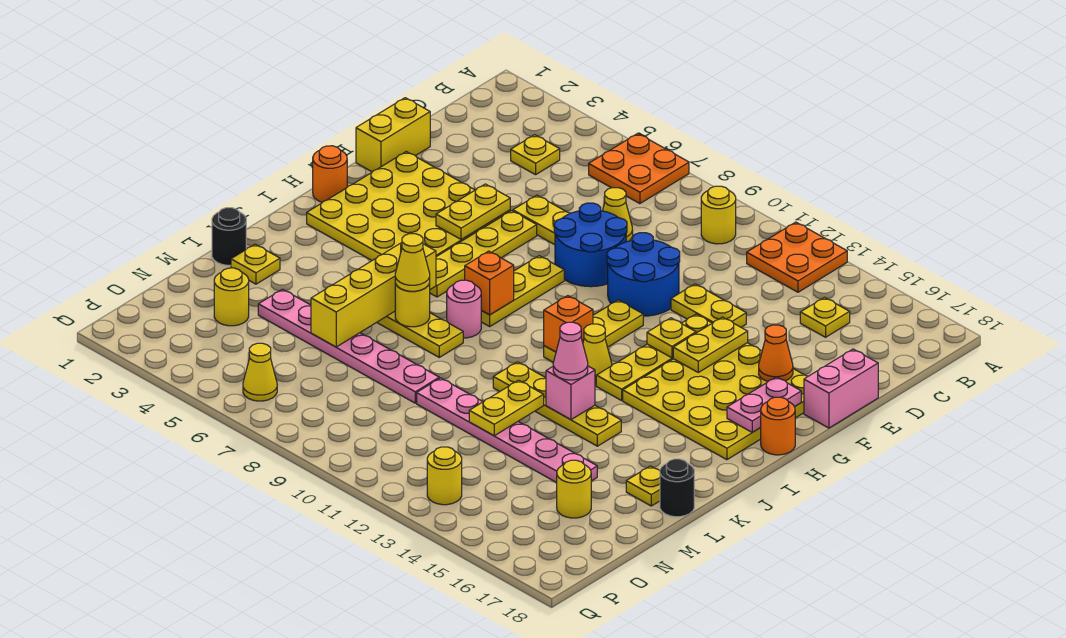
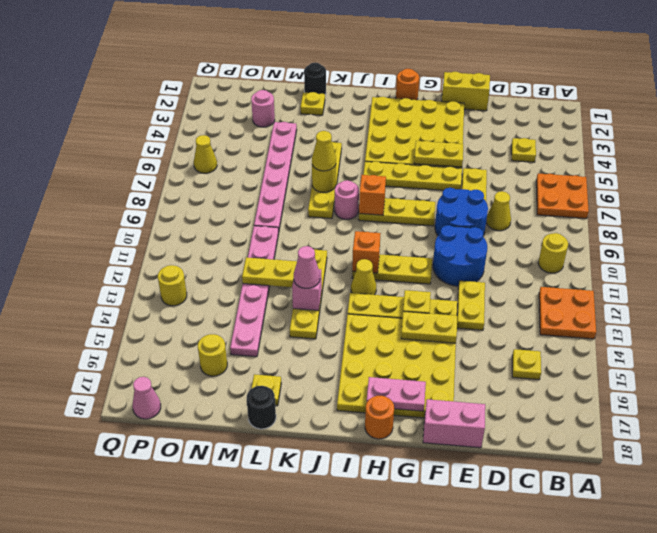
orange cone F16 level 2 -> none
yellow brick J6:M6 level 2 -> none
yellow round brick N3 level 1 -> pink round brick N3 level 1
none -> pink cone P18 level 1

